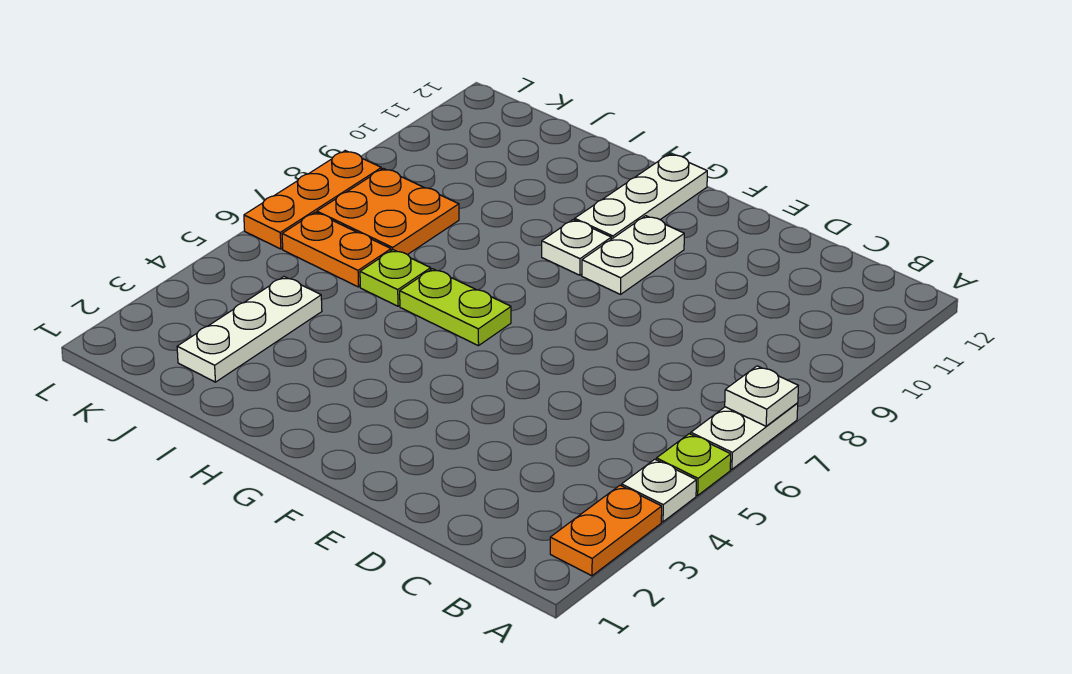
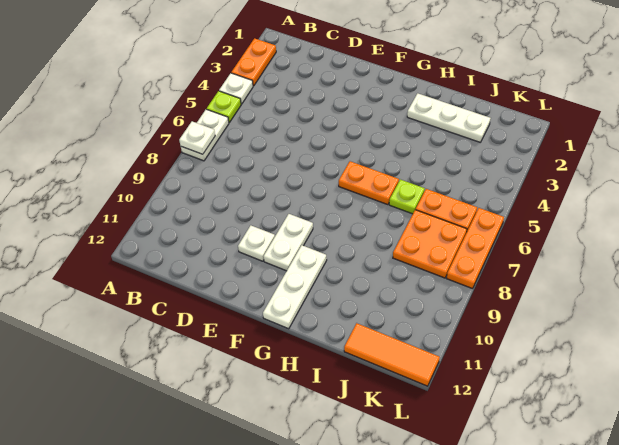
lime plate G6:H6 level 1 -> orange plate G6:H6 level 1
white plate G9 level 1 -> white plate E10 level 1
white plate J2:J4 level 1 -> white plate H2:J2 level 1
none -> orange tile J12:L12 level 1

